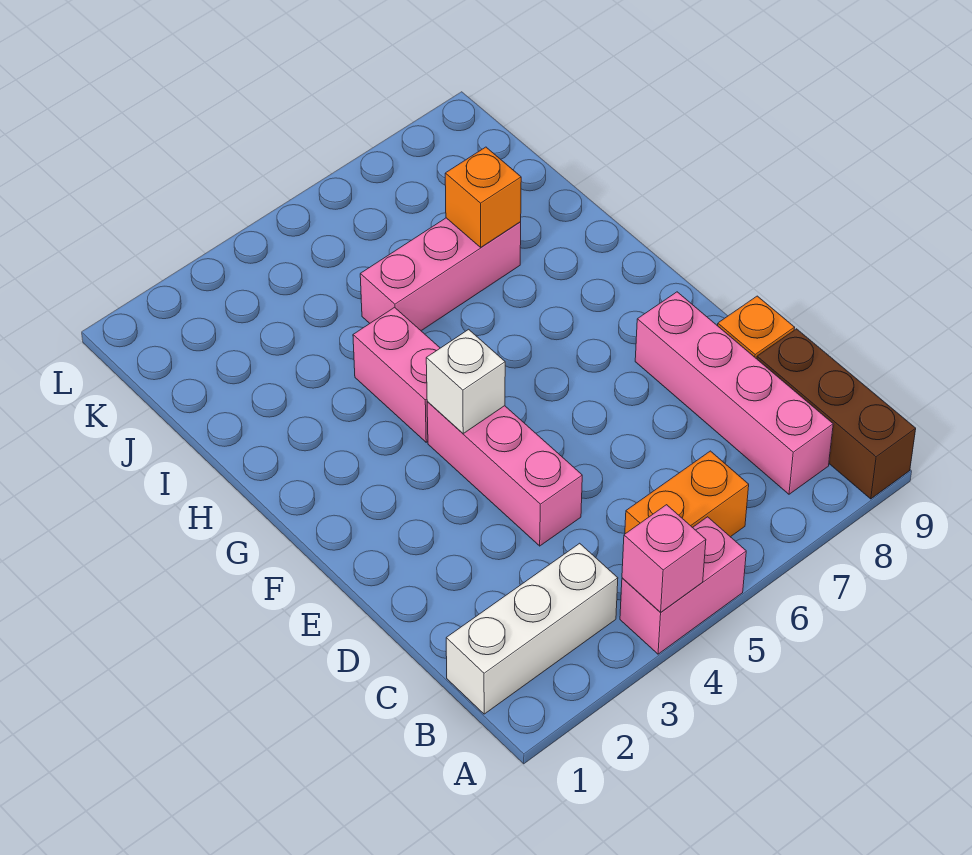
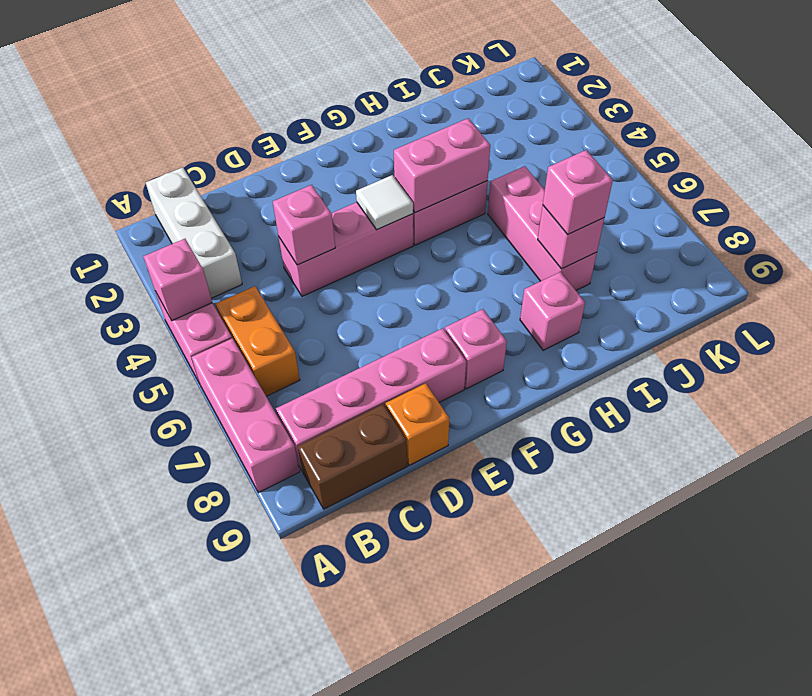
none -> pink brick A6:A8 level 1
brown brick A9:C9 level 1 -> brown brick B9:C9 level 1
none -> pink brick D4 level 2
white brick F4 level 2 -> white tile F4 level 2
none -> pink brick F8 level 1
none -> pink brick G4:H4 level 2
none -> pink brick H8 level 1
orange brick I7 level 2 -> pink brick I7 level 2
none -> pink brick I7 level 3

